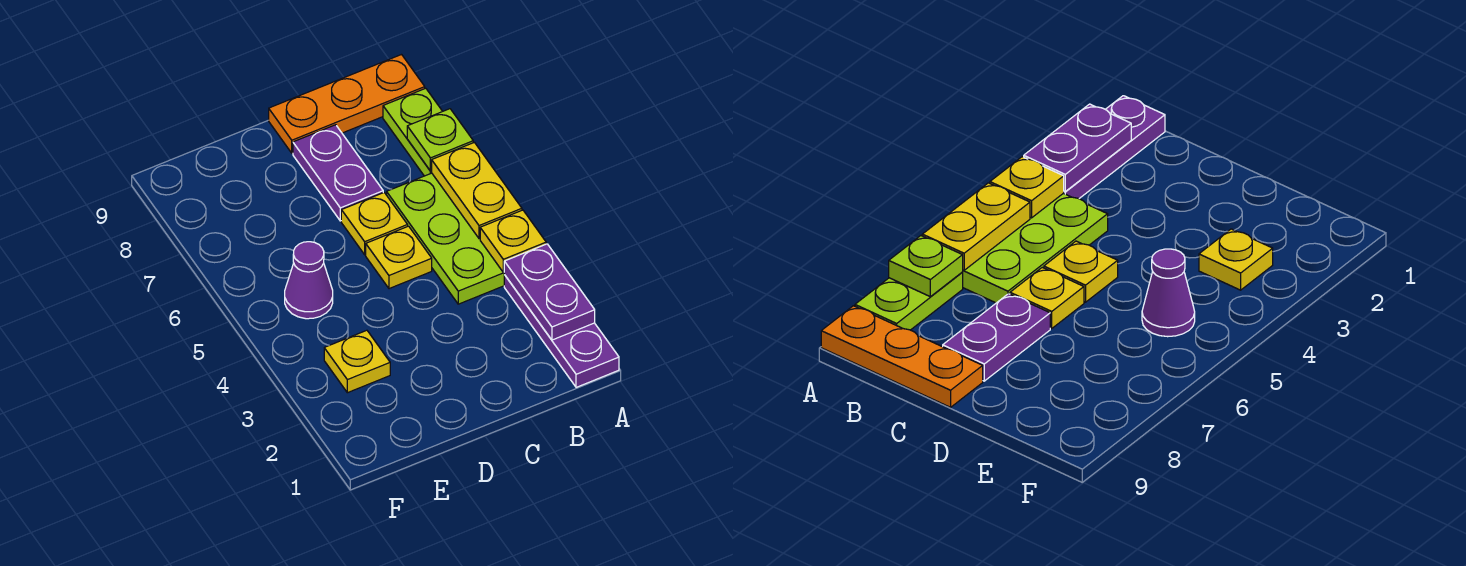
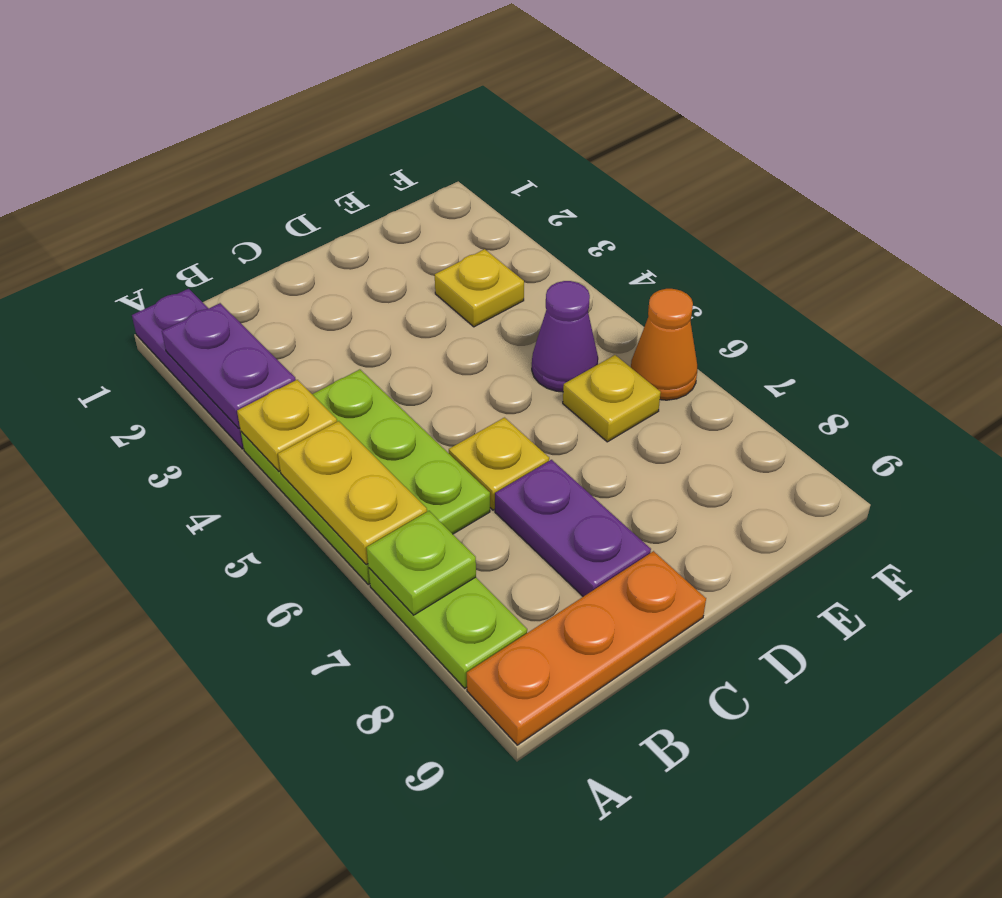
yellow plate C5 level 1 -> yellow plate E6 level 1
none -> orange cone F6 level 1

